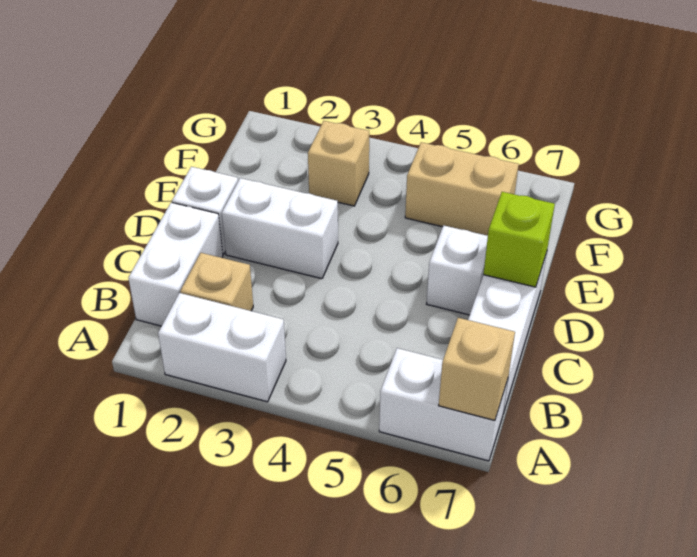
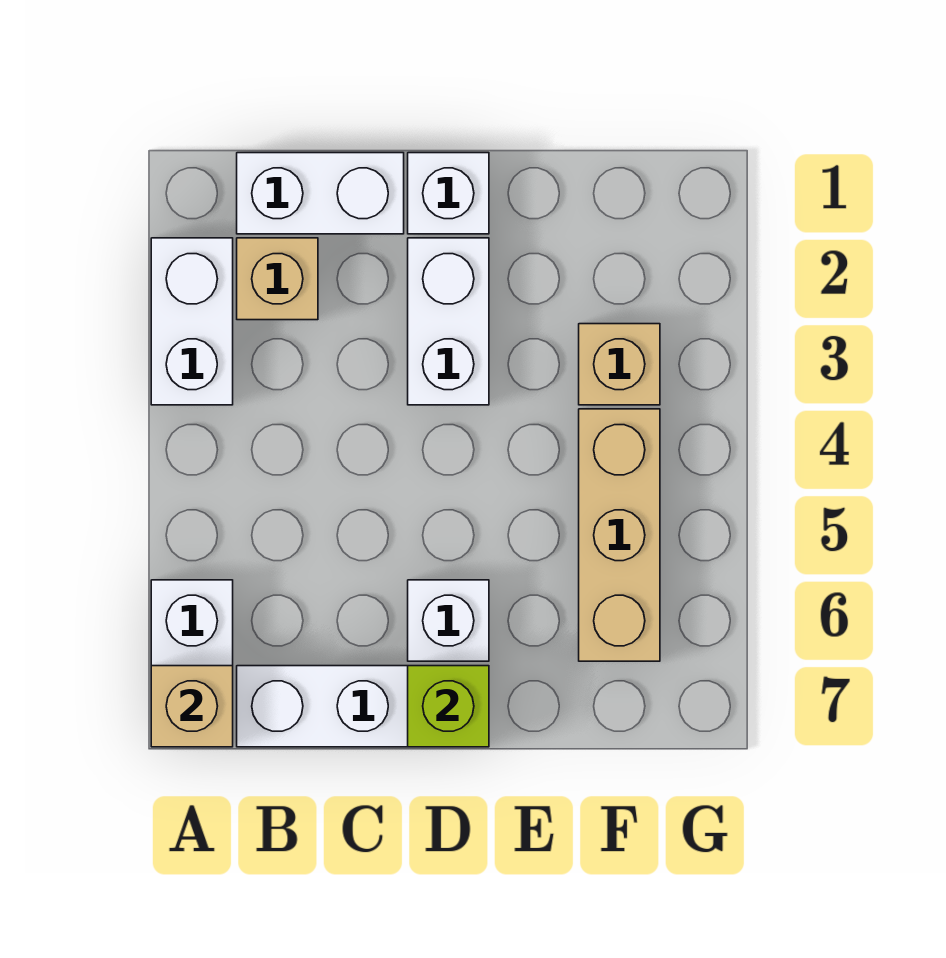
tan brick F5:F6 level 1 -> tan brick F4:F6 level 1

